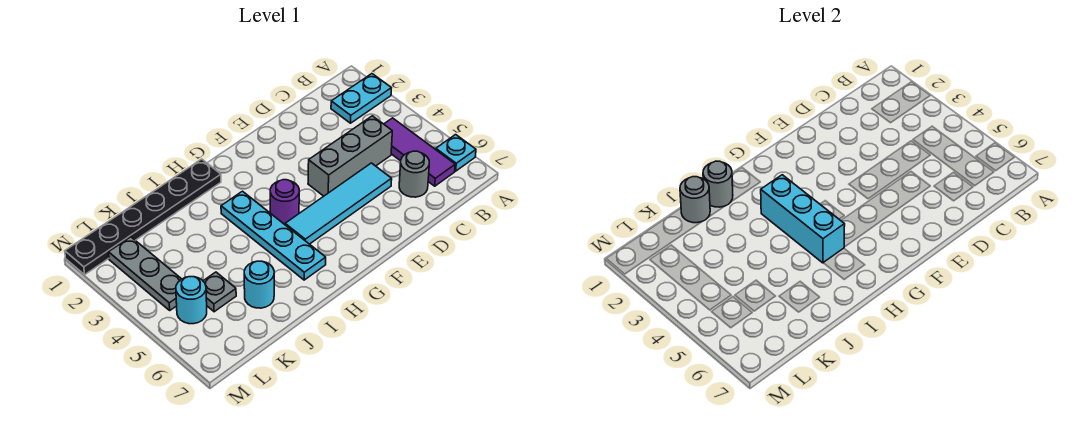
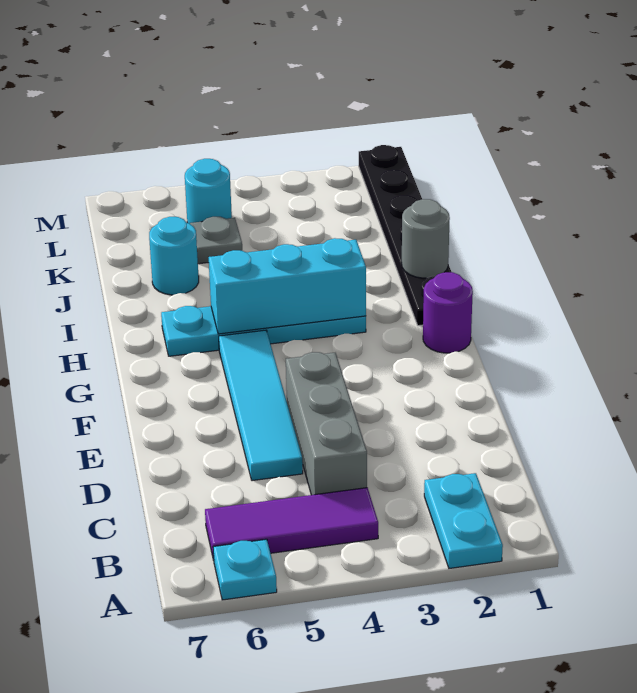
grey round brick C6 level 1 -> none
purple round brick G4 level 1 -> purple round brick G1 level 1
grey round brick J1 level 2 -> none
grey plate L2:L4 level 1 -> none

